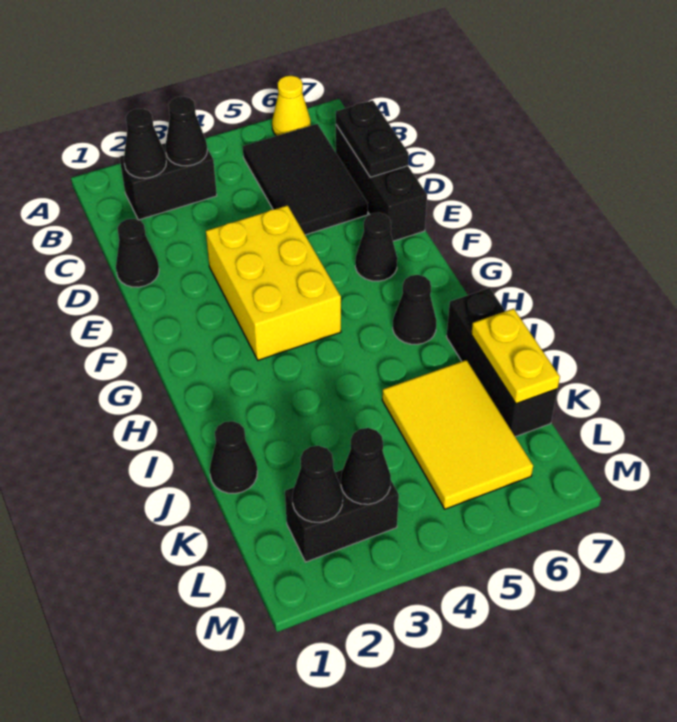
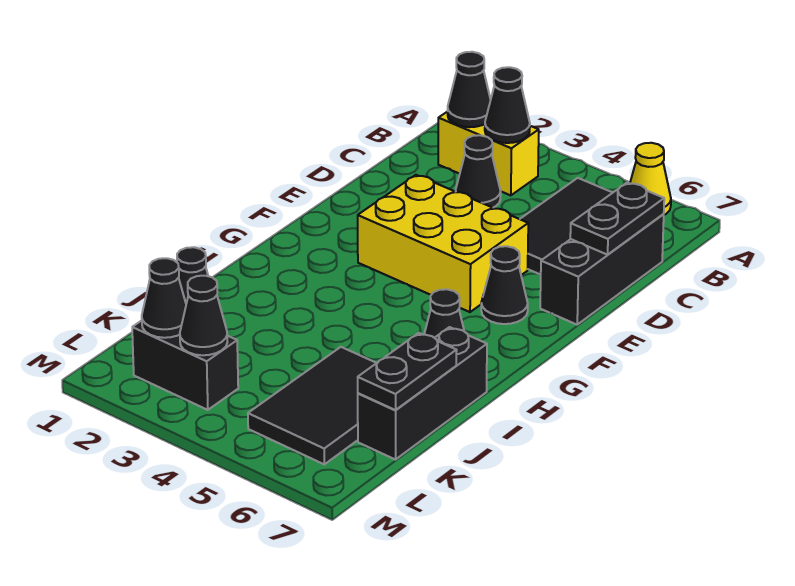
black brick B2:B3 level 1 -> yellow brick B2:B3 level 1
black cone D1 level 1 -> black cone C3 level 1
yellow brick E3:G4 level 1 -> yellow brick E3:F5 level 1
yellow tile J5:L6 level 1 -> black tile J5:L6 level 1
yellow plate J7:K7 level 2 -> black plate J7:K7 level 2

